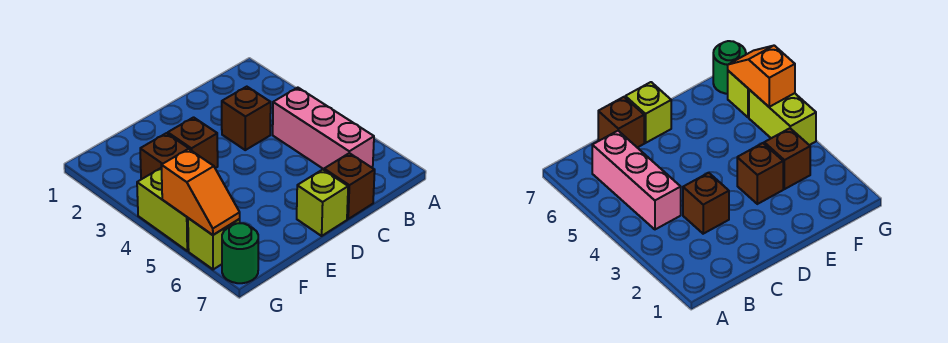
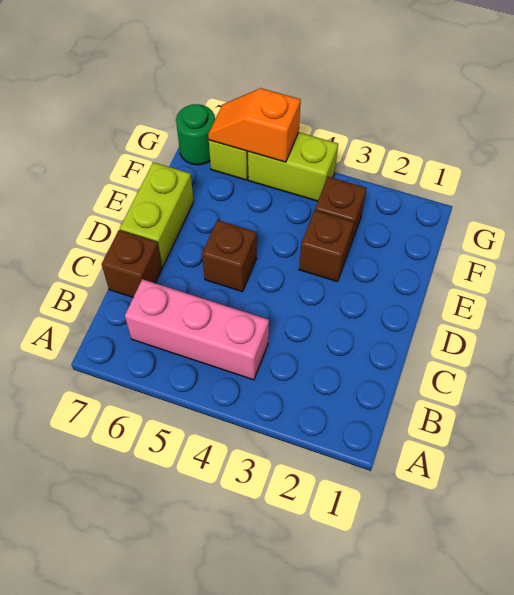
brown brick C3 level 1 -> brown brick D5 level 1
lime brick D7 level 1 -> lime brick D7:E7 level 1

